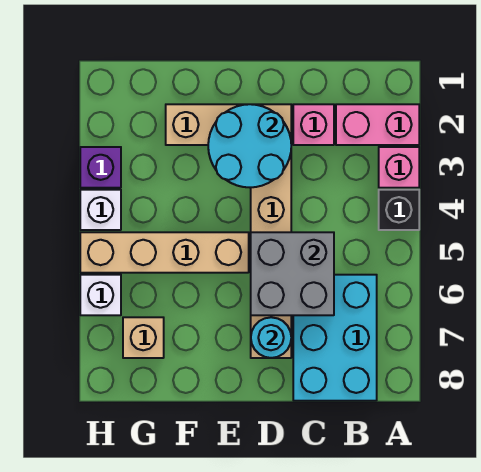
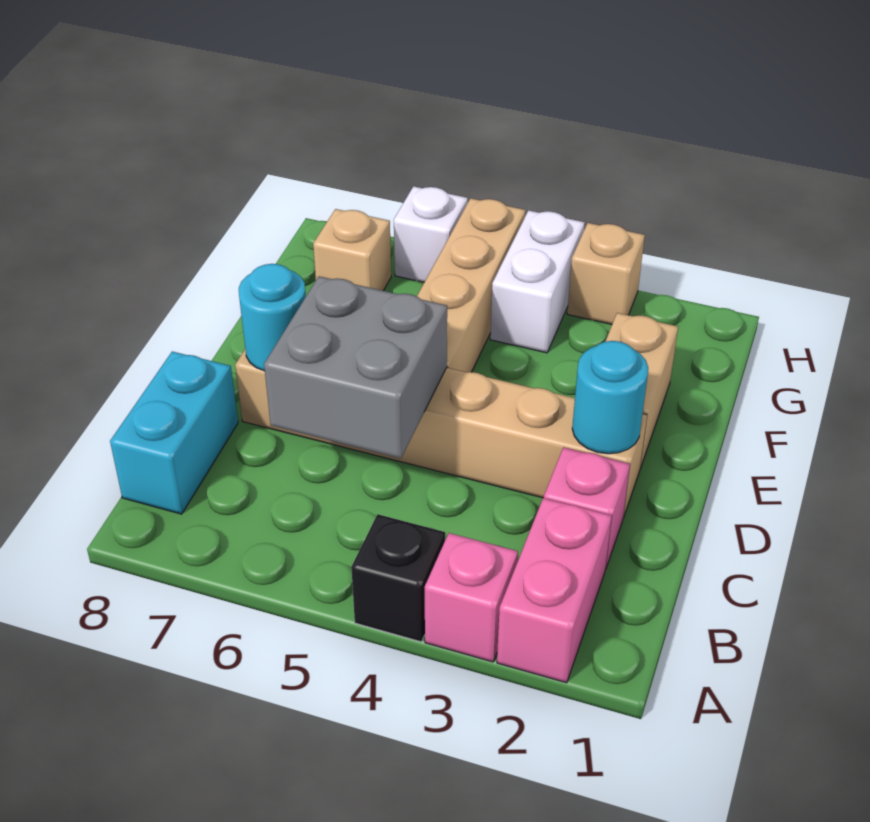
cyan brick B6:C8 level 1 -> cyan brick B8:C8 level 1
cyan round brick D2:E3 level 2 -> cyan round brick D2 level 2
purple brick H3 level 1 -> tan brick H3 level 1
white brick H4 level 1 -> white brick G4:H4 level 1

